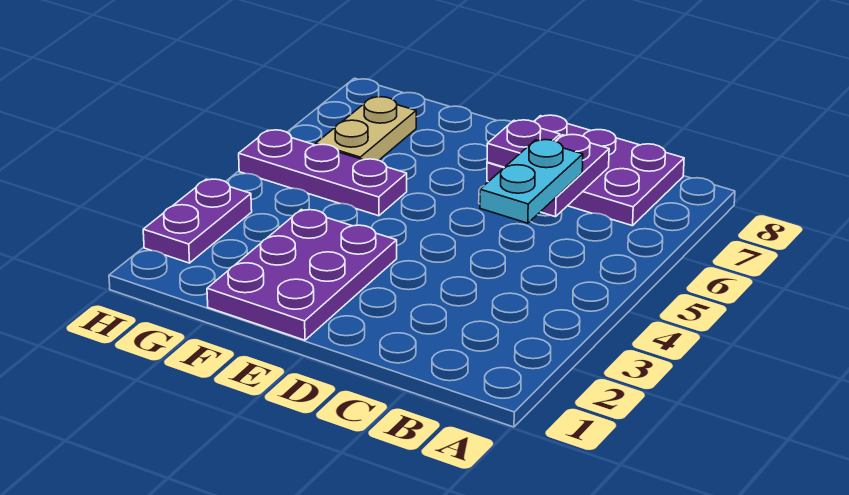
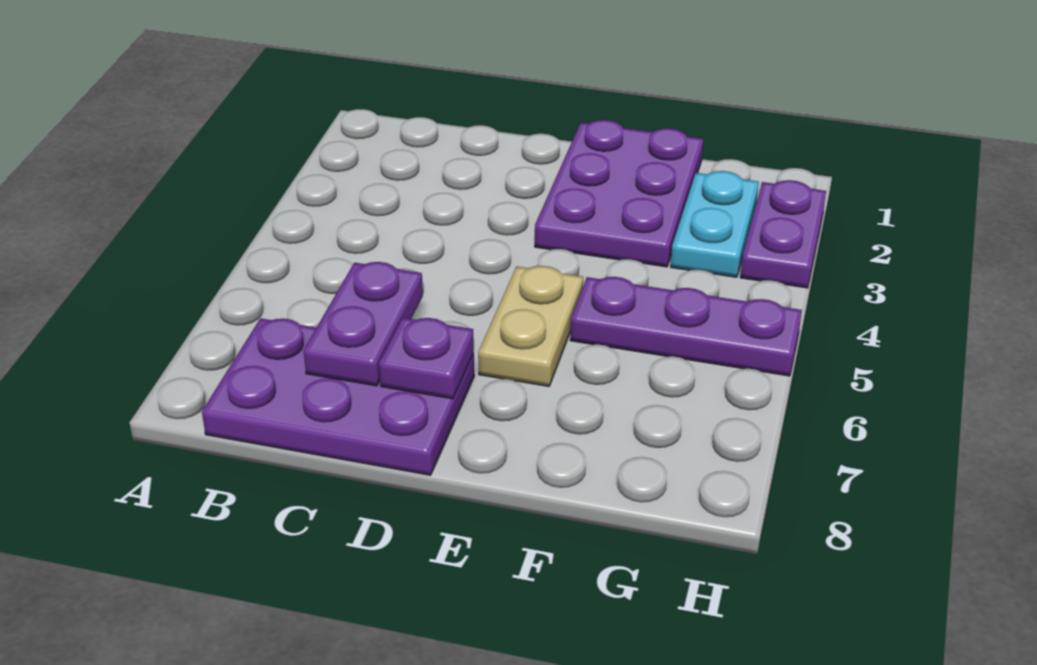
cyan plate C5:C6 level 3 -> cyan plate G2:G3 level 1
tan plate G6:G7 level 1 -> tan plate E5:E6 level 1

